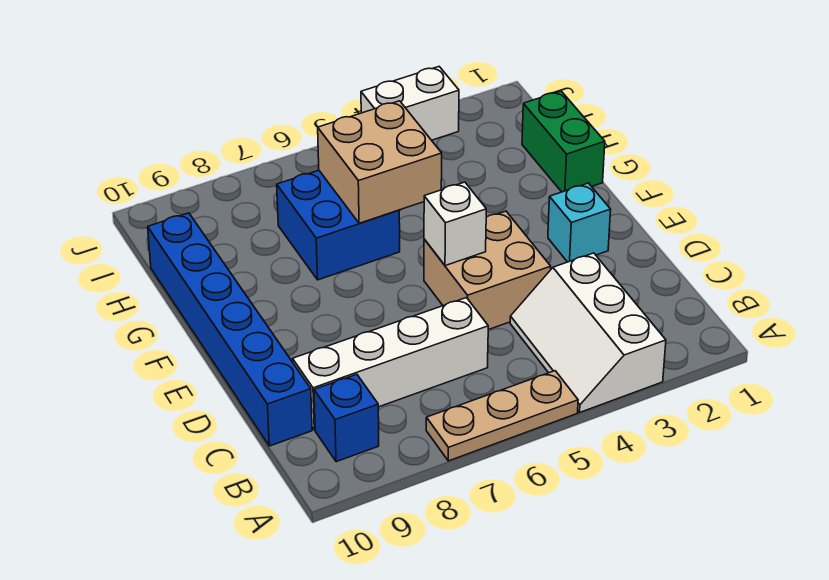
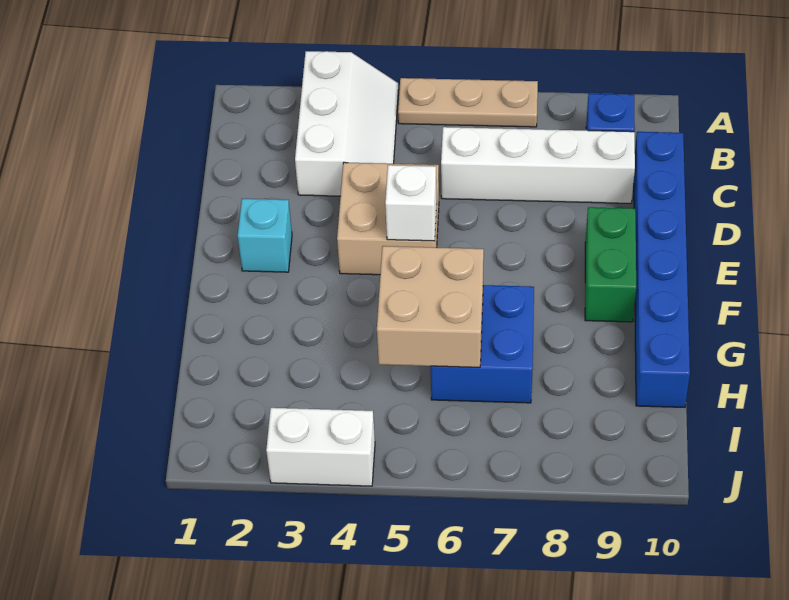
green brick G1:H1 level 1 -> green brick E9:F9 level 1

